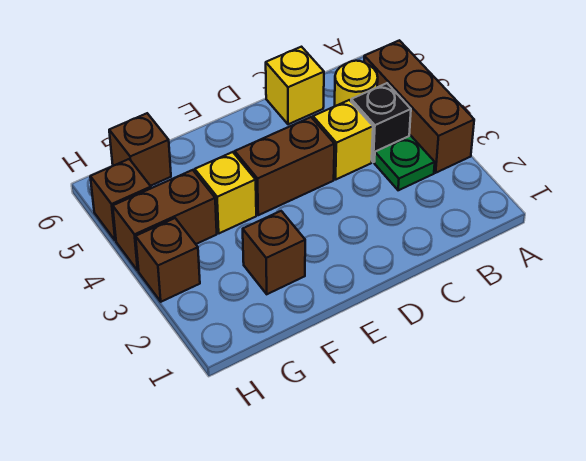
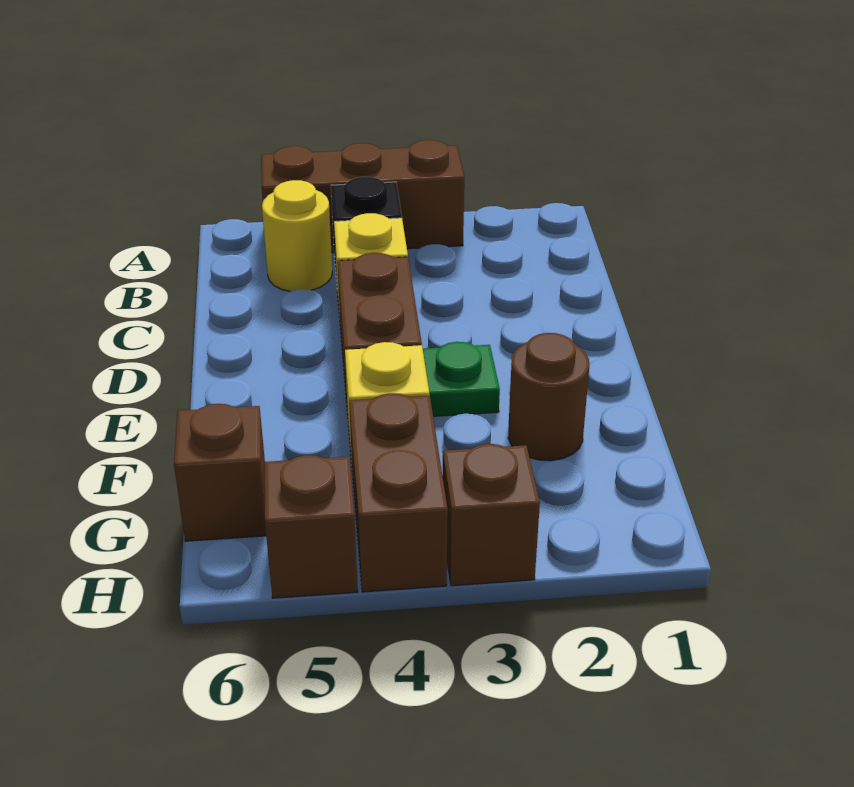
green plate B3 level 1 -> green plate E3 level 1
yellow brick C6 level 1 -> none
brown brick F2 level 1 -> brown round brick F2 level 1

